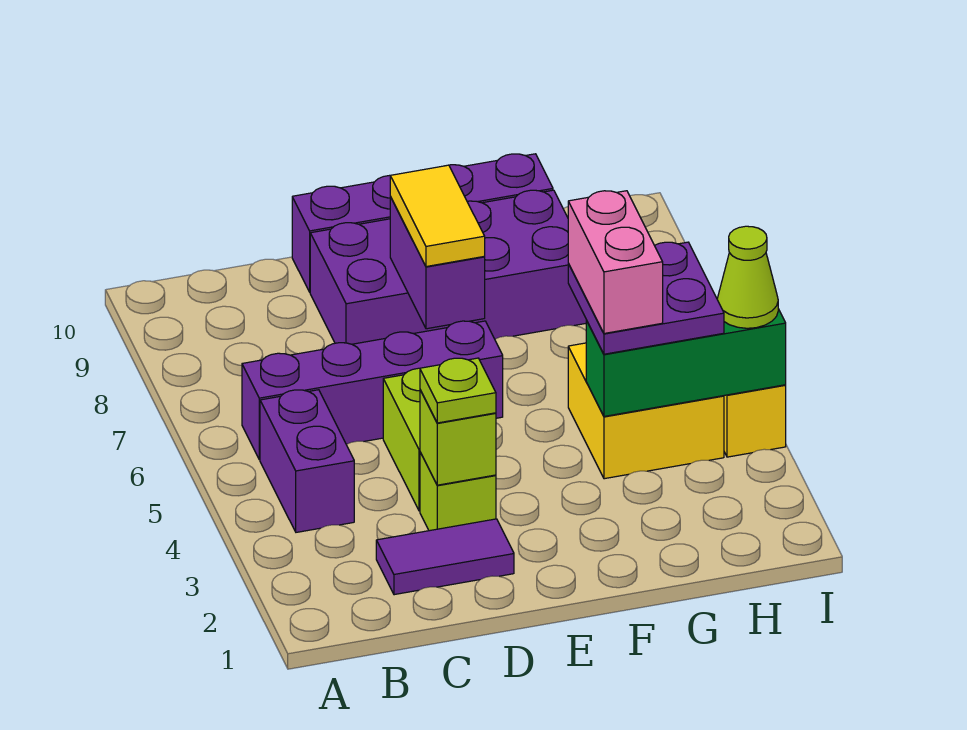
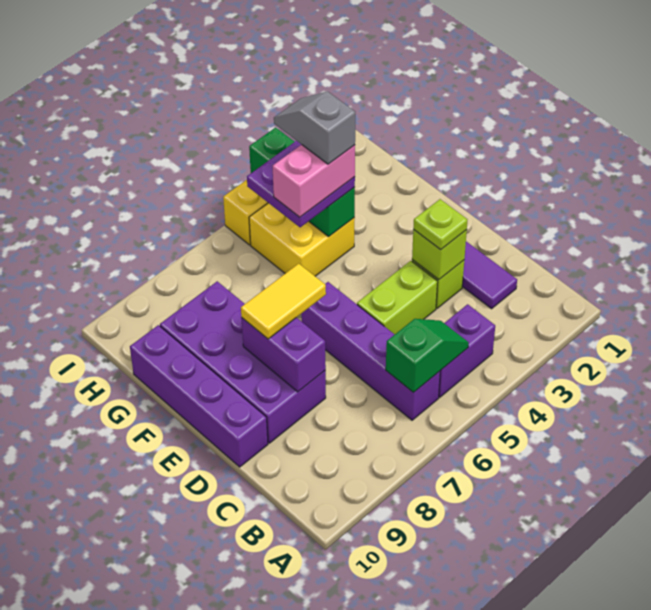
none -> green slope B5:B6 level 2 top 6
purple brick E7:E8 level 2 -> purple brick D8:E8 level 2
none -> grey slope G4:H4 level 5 top G
lime cone I4 level 3 -> none

